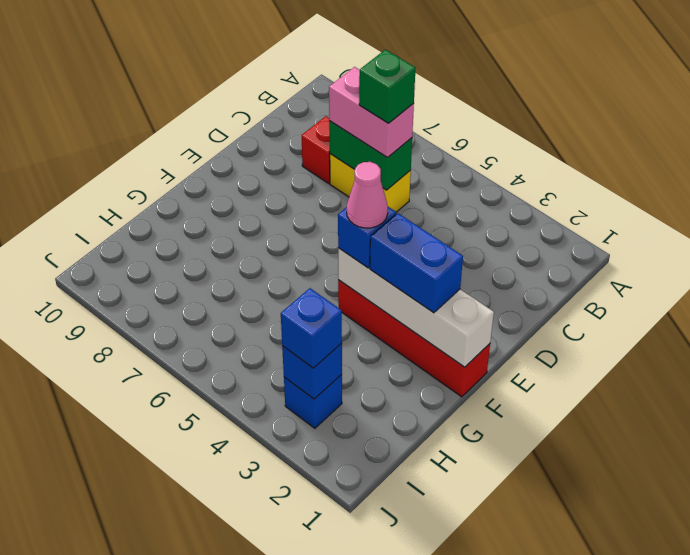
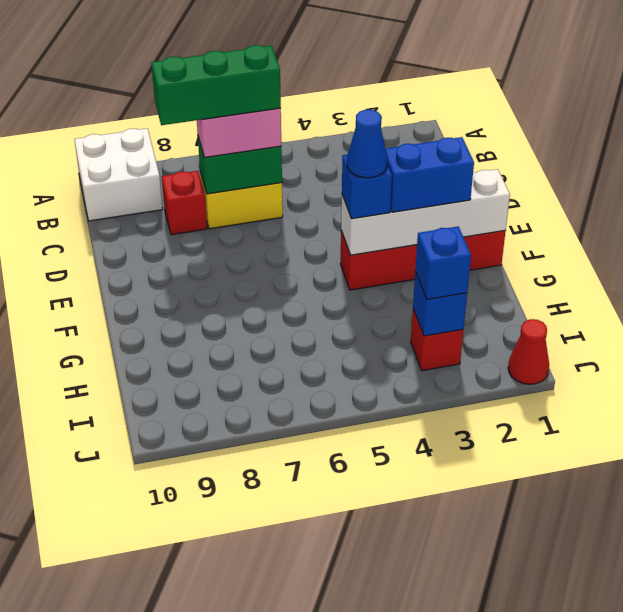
none -> white brick A9:B10 level 1
green brick C6 level 4 -> green brick C6:C8 level 4
pink cone F4 level 4 -> blue cone F4 level 4
blue brick I3 level 1 -> red brick I3 level 1
none -> red cone J1 level 1

